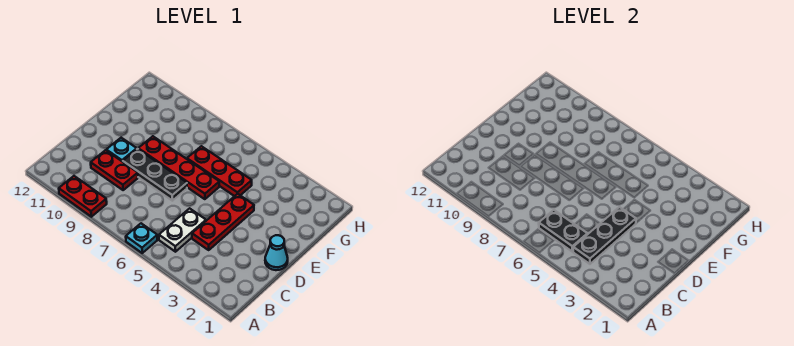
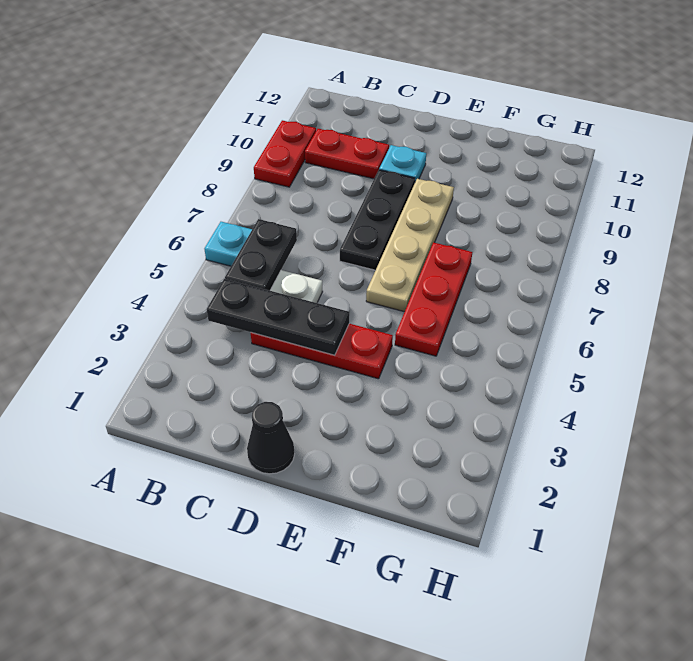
red plate C9:C10 level 1 -> red plate B10:C10 level 1
cyan cone D1 level 1 -> black cone D1 level 1
red plate E6:E9 level 1 -> tan plate E6:E9 level 1

